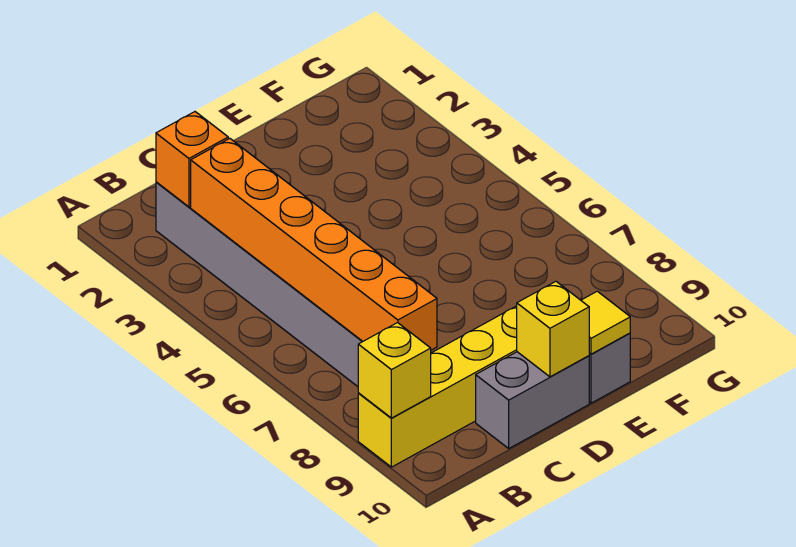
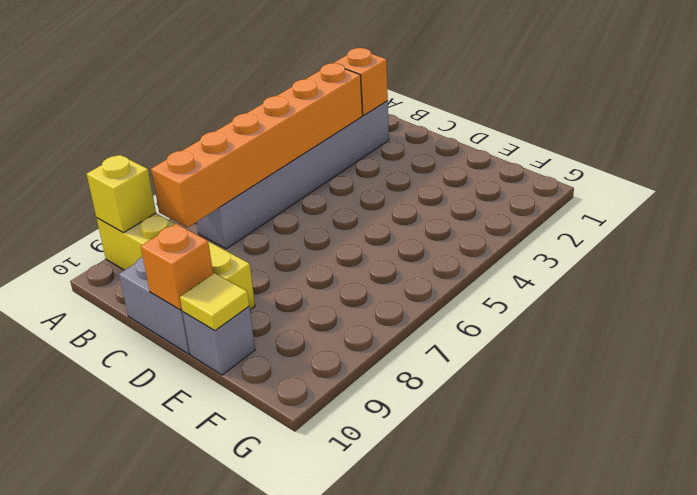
yellow brick D10 level 2 -> orange brick D10 level 2

